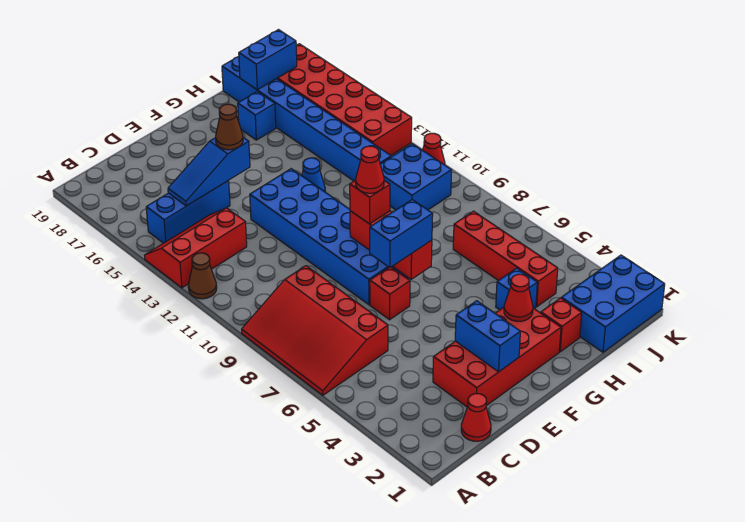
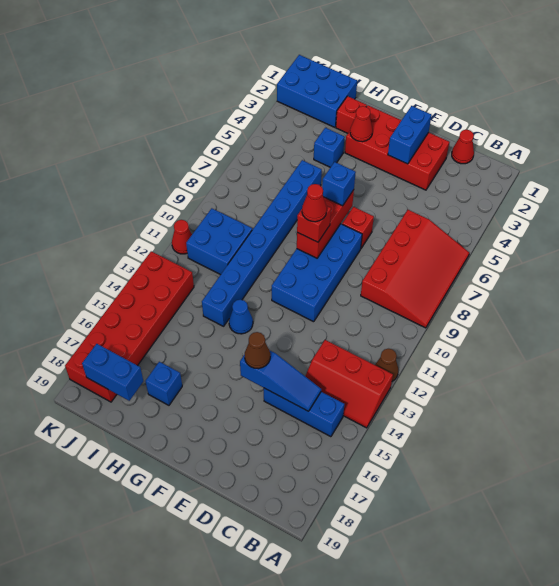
blue brick E7:F7 level 3 -> blue brick F7 level 3
blue brick E8:F13 level 1 -> blue brick E8:F11 level 1
red brick I4:I7 level 1 -> none
blue brick I12:I19 level 1 -> blue brick H6:H13 level 1

